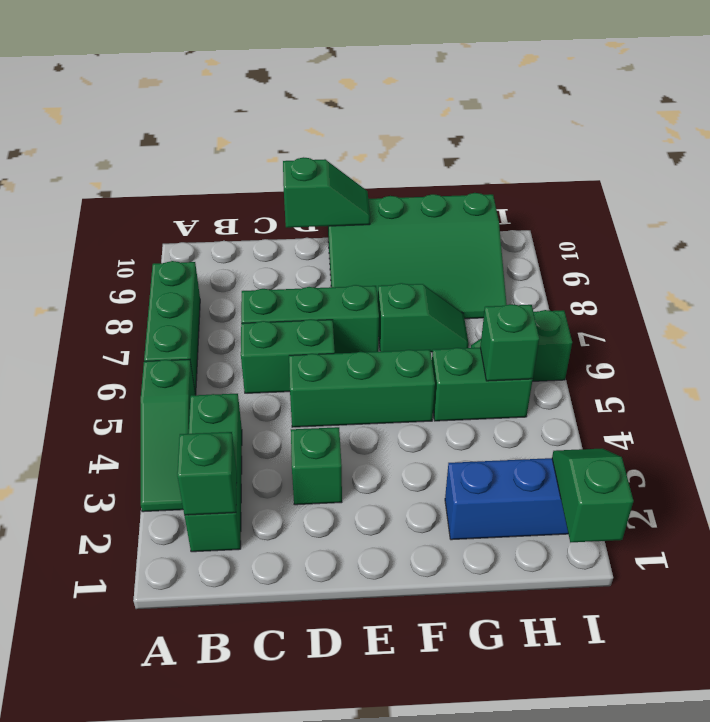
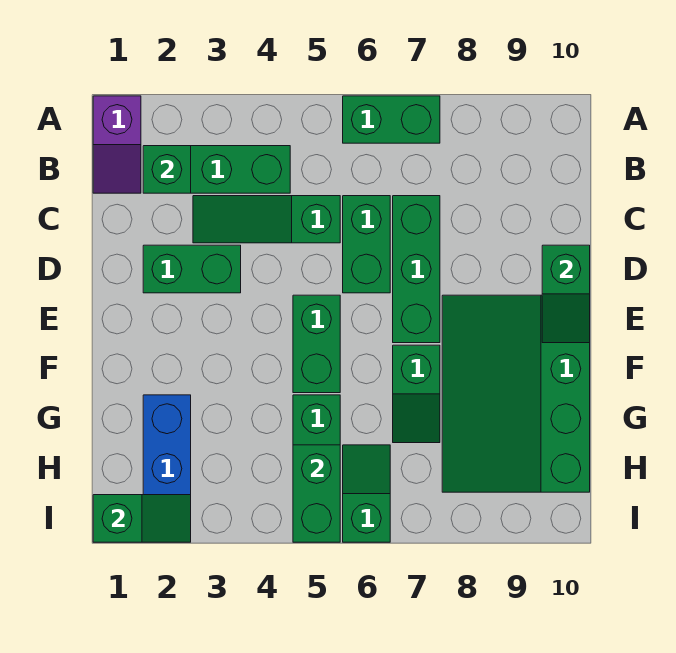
none -> purple slope A1:B1 level 1 top A
green slope A3:A5 level 1 top 5 -> green slope C3:C5 level 1 top 5
green brick A6:A8 level 1 -> green brick A6:A7 level 1
green brick D3 level 1 -> green brick D2:D3 level 1
green brick D5:F5 level 1 -> green brick E5:F5 level 1
green brick H5 level 2 -> green brick H5:I5 level 2

